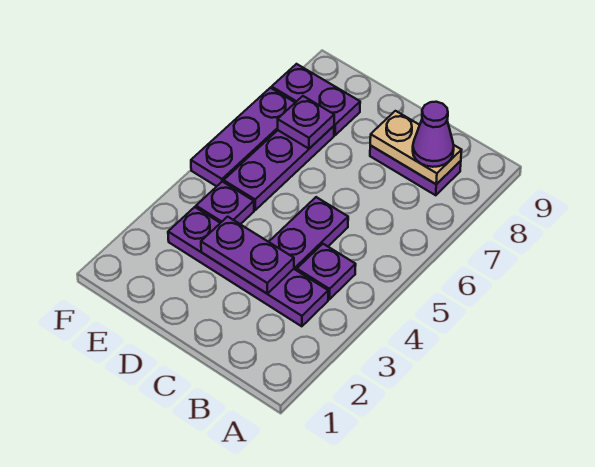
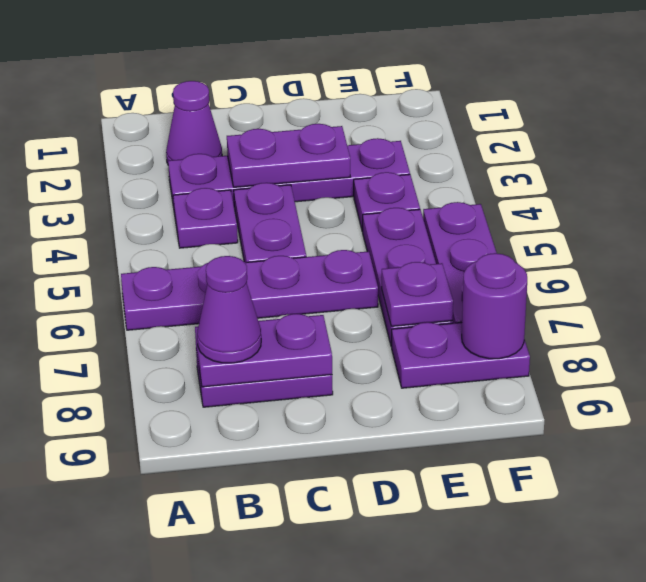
none -> purple plate A6:D6 level 1
none -> purple cone B2 level 1
tan plate B8:C8 level 2 -> purple plate B8:C8 level 2
none -> purple round brick F8 level 2

